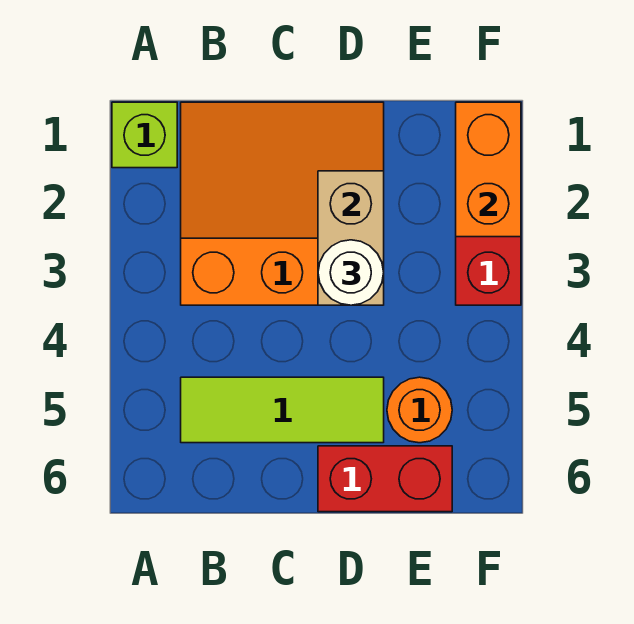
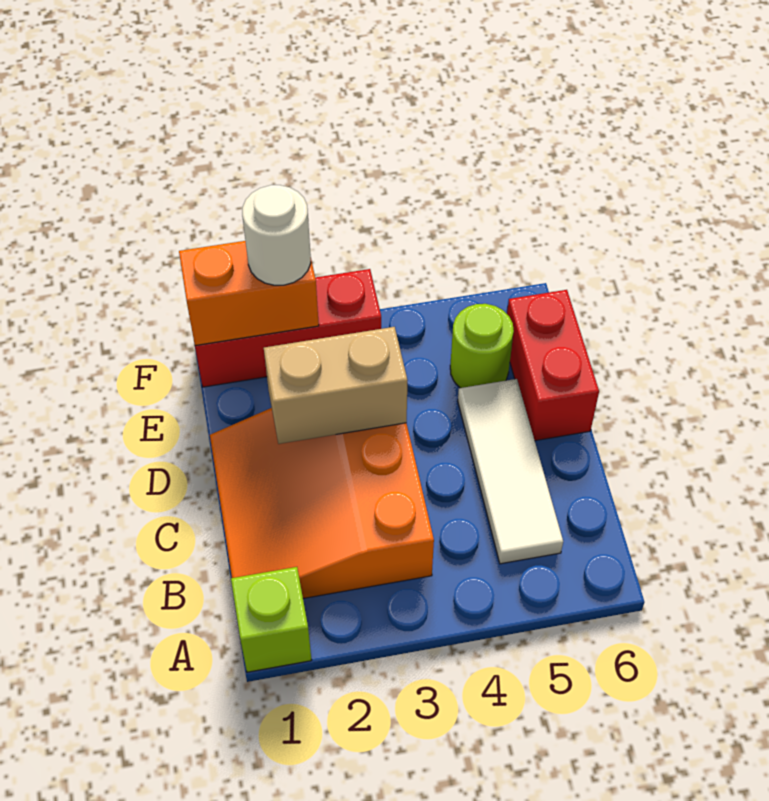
lime tile B5:D5 level 1 -> white tile B5:D5 level 1
white round brick D3 level 3 -> white round brick F2 level 3
orange round brick E5 level 1 -> lime round brick E5 level 1

